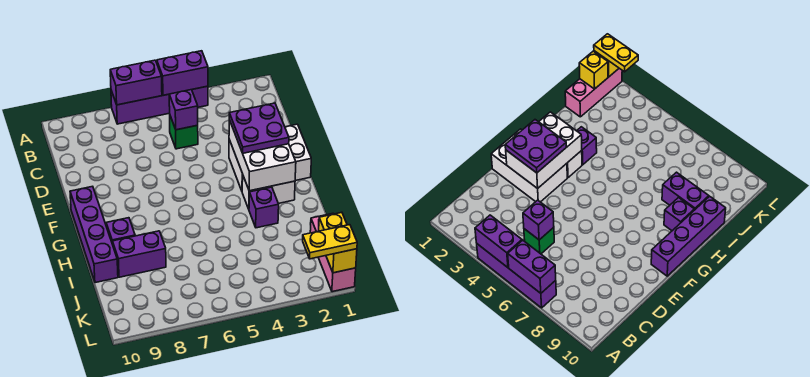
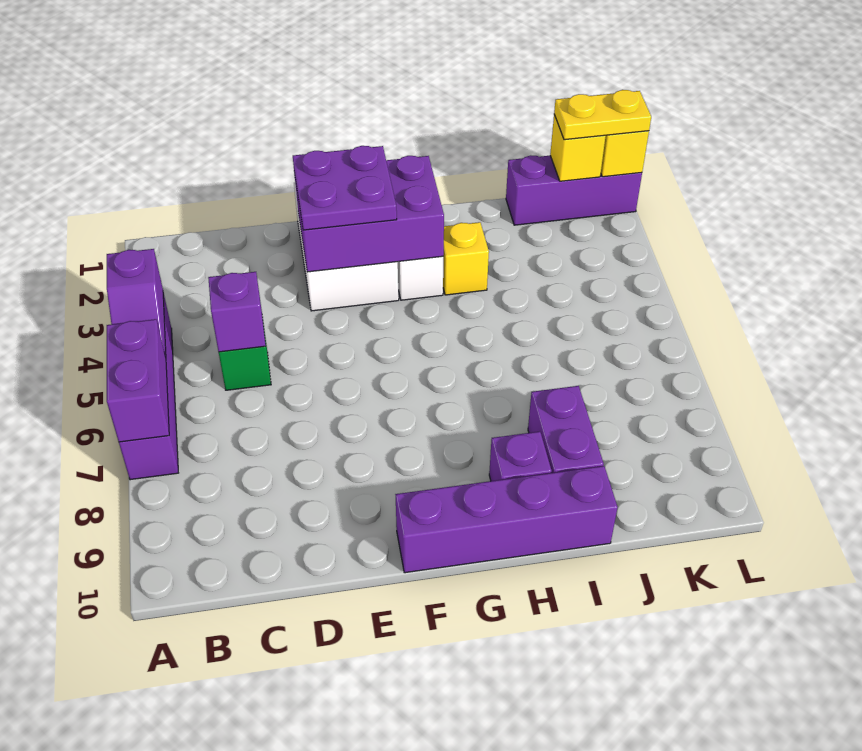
purple brick A4:A5 level 2 -> purple slope A4:A5 level 2 top 4
white brick E2:G3 level 2 -> purple brick E2:G3 level 2
purple brick H3 level 1 -> yellow brick H3 level 1
pink brick J1:L1 level 1 -> purple brick J1:L1 level 1
yellow plate L1:L2 level 3 -> yellow plate K1:L1 level 3

